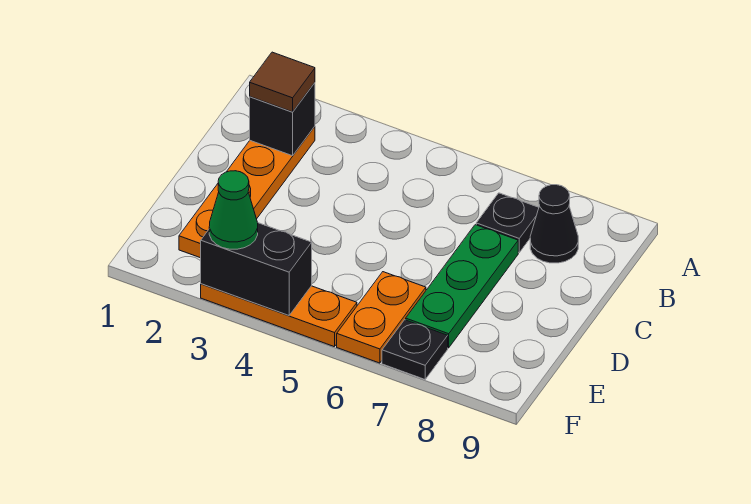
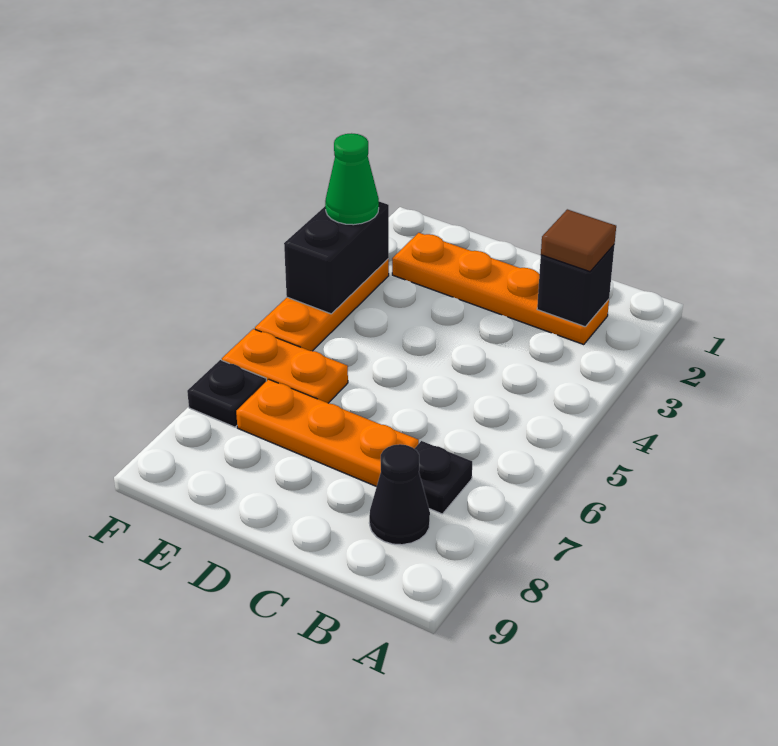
green plate C7:E7 level 1 -> orange plate C7:E7 level 1

